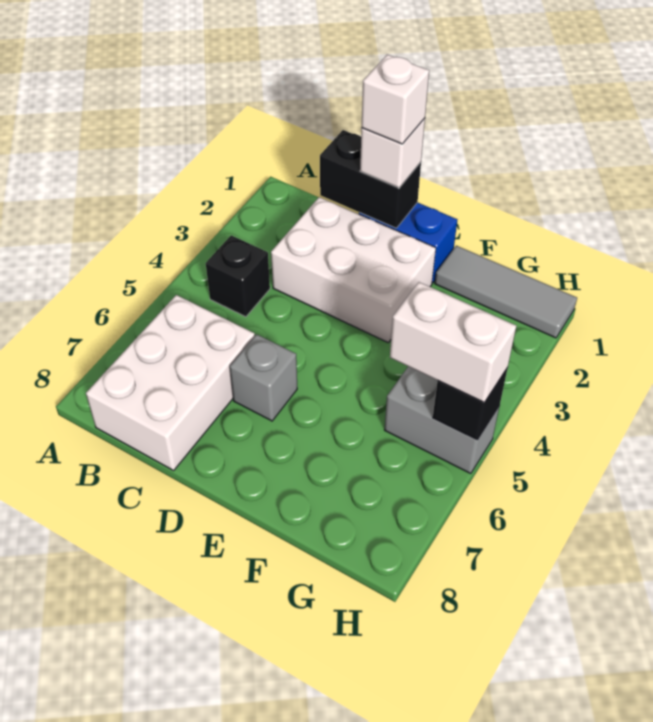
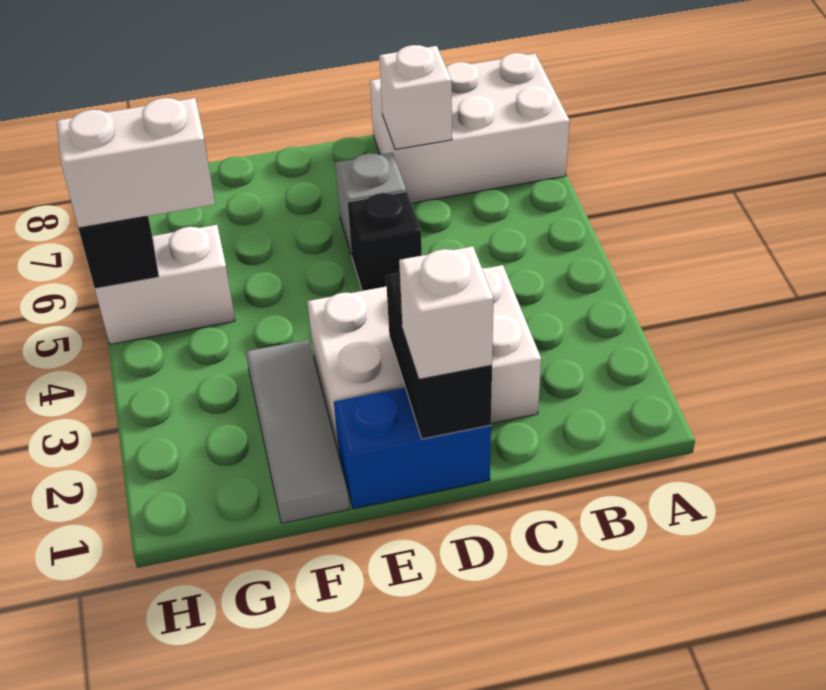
black brick B4 level 1 -> black brick D5 level 1
white brick B6:C8 level 1 -> white brick A7:C8 level 1
black brick C1:D1 level 2 -> black brick D1:D2 level 2
white brick D1 level 4 -> white brick C7 level 2
grey tile F1:H1 level 1 -> grey tile F1:F3 level 1
grey brick G5:H5 level 1 -> white brick G5:H5 level 1

